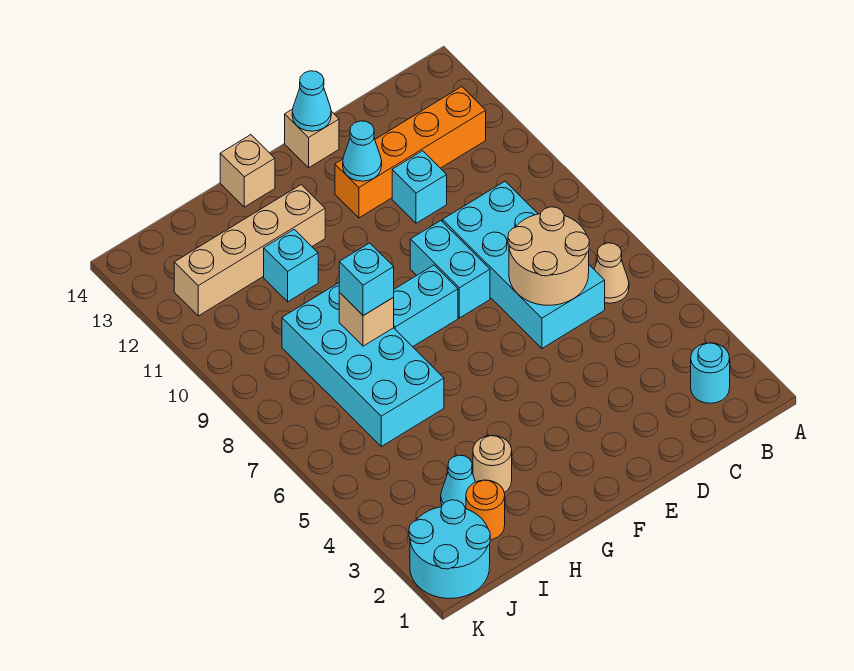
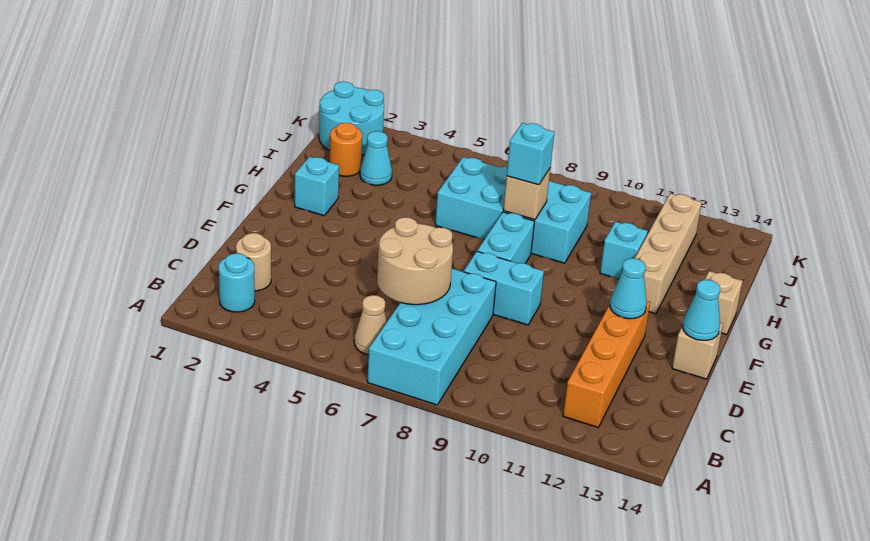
cyan brick C6:D9 level 1 -> cyan brick A7:D8 level 1
cyan brick D11 level 1 -> cyan brick G2 level 1
tan round brick H3 level 1 -> tan round brick C2 level 1

